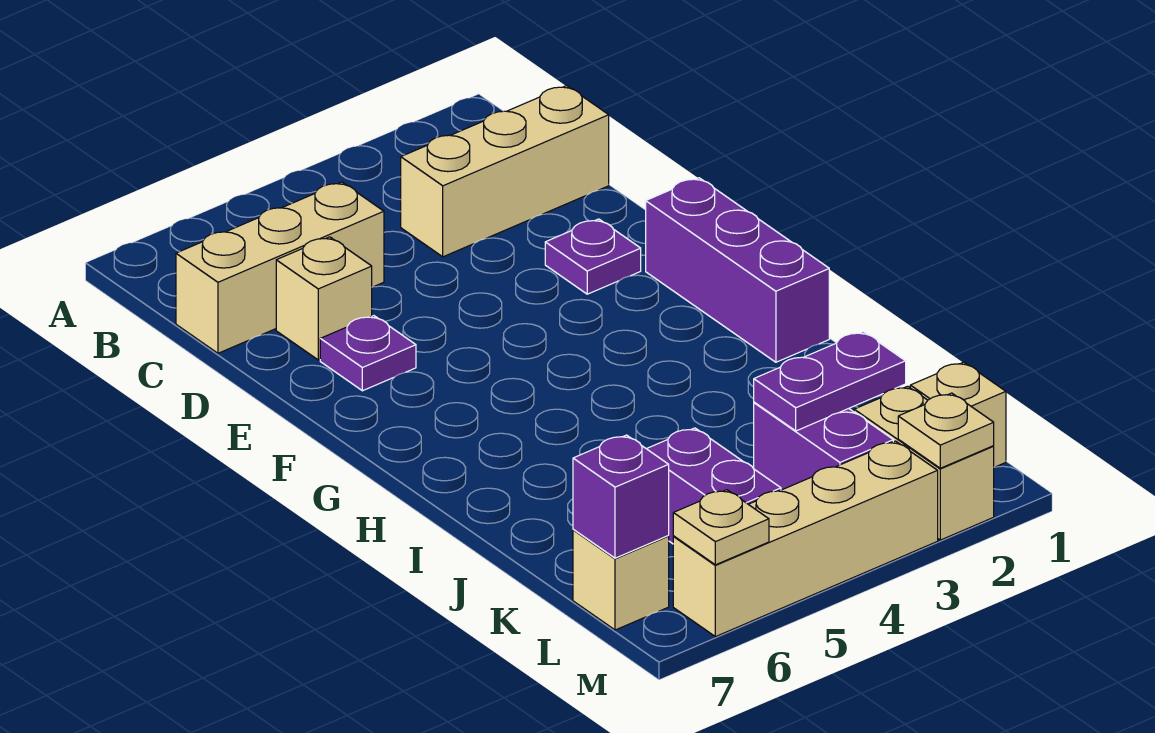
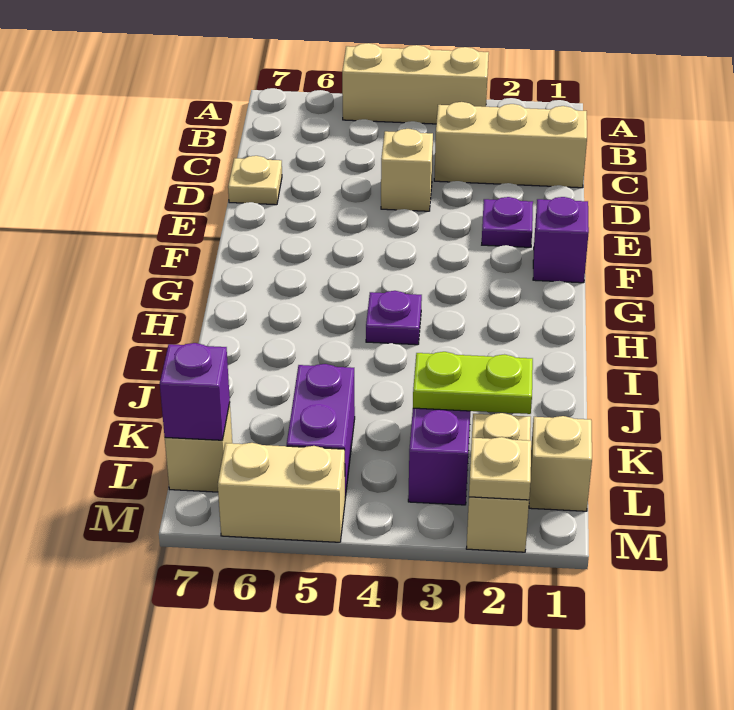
tan brick C5:C7 level 1 -> tan brick A3:A5 level 1
tan brick D6 level 1 -> tan brick D4 level 1
purple plate E6 level 1 -> purple plate H4 level 1
purple brick F1:H1 level 1 -> purple brick F1 level 1
purple plate K2:K3 level 2 -> lime plate K2:K3 level 2
tan brick M3:M6 level 1 -> tan brick M5:M6 level 1
tan plate M6 level 2 -> tan plate D7 level 1

